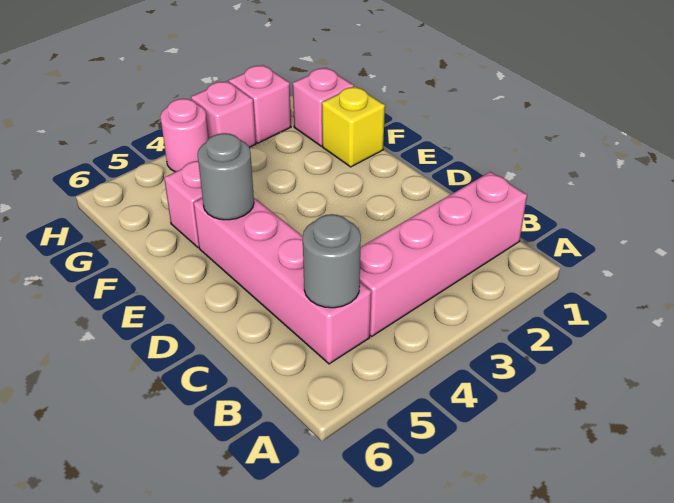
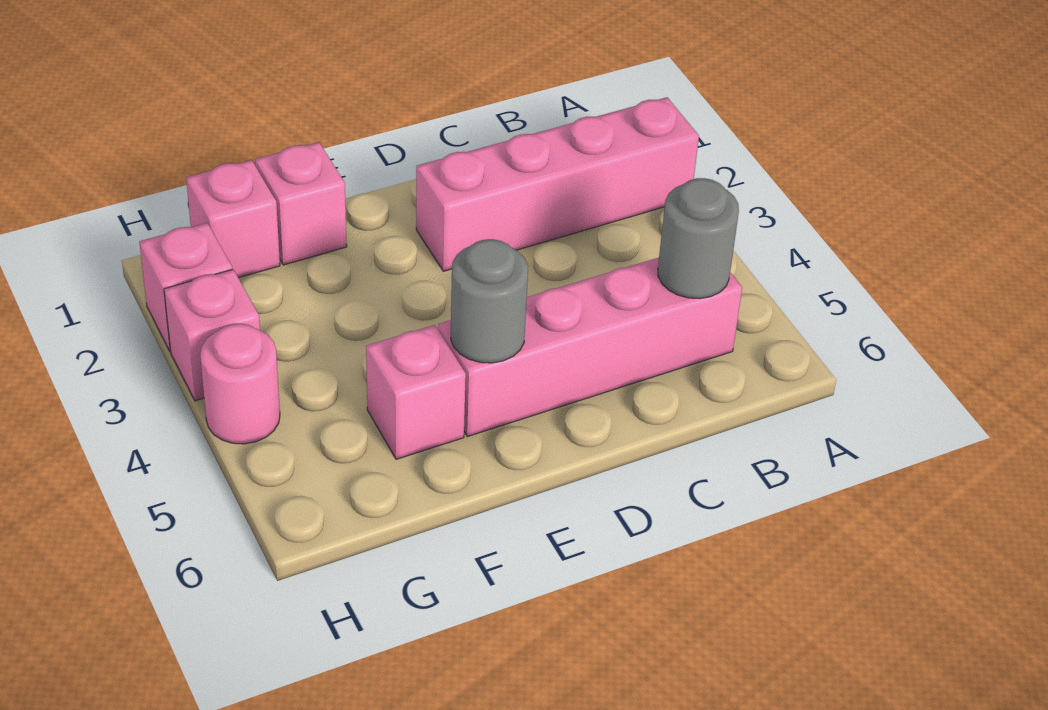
pink brick B1:B4 level 1 -> pink brick A2:D2 level 1
yellow brick F1 level 1 -> pink brick F1 level 1

